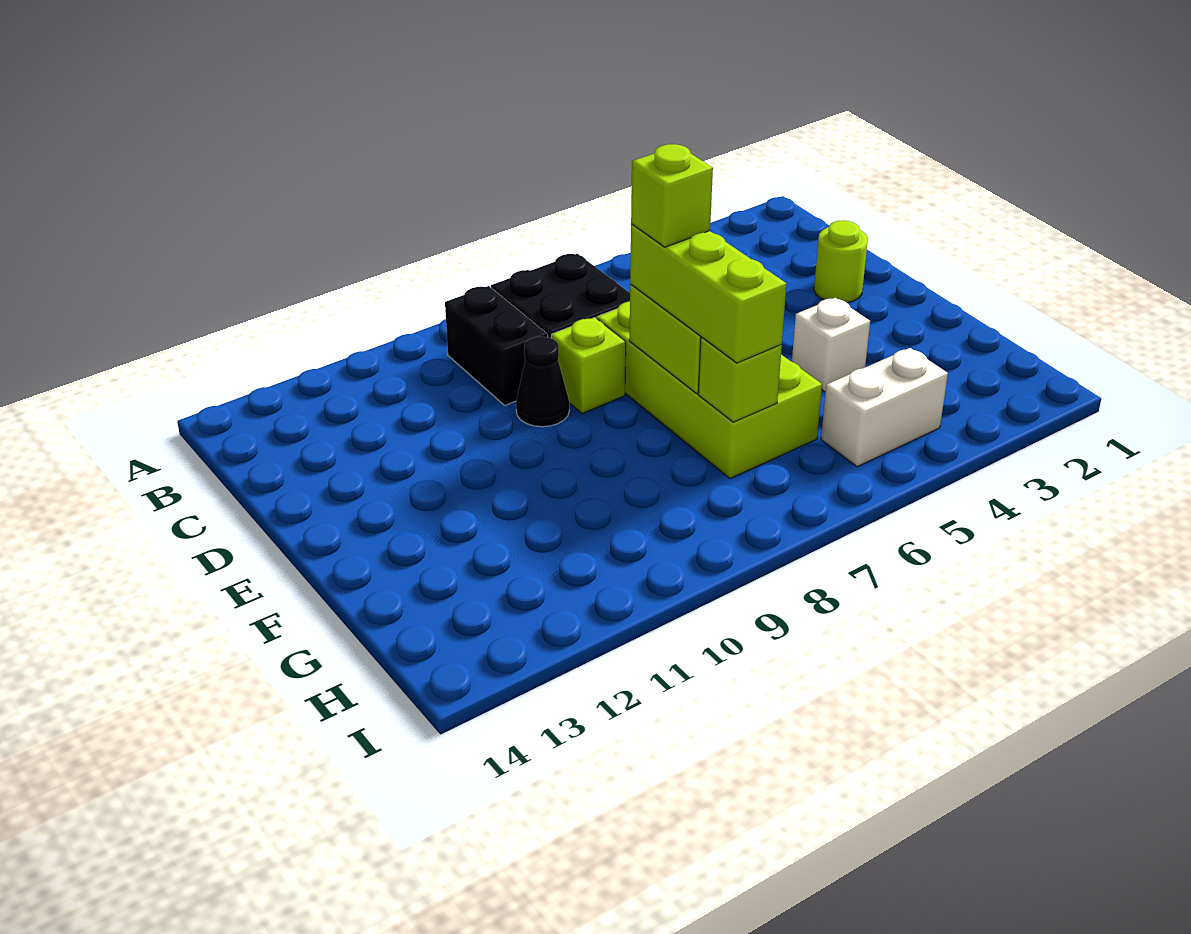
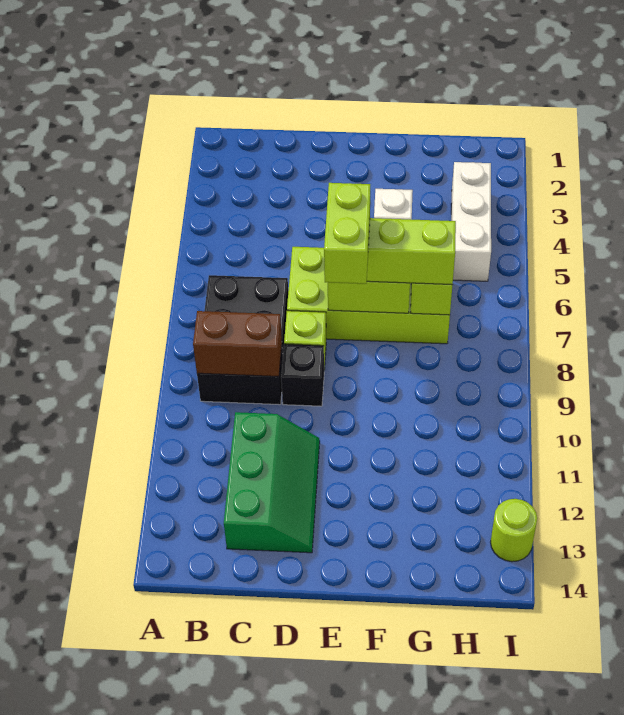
none -> brown brick B9:C9 level 2
none -> green slope C11:D13 level 1 top C
lime round brick D2 level 1 -> lime round brick I13 level 1
black cone D9 level 1 -> black brick D9 level 1
lime brick E7 level 4 -> lime brick E7:E8 level 4
white brick H4:H5 level 1 -> white brick H3:H5 level 1

